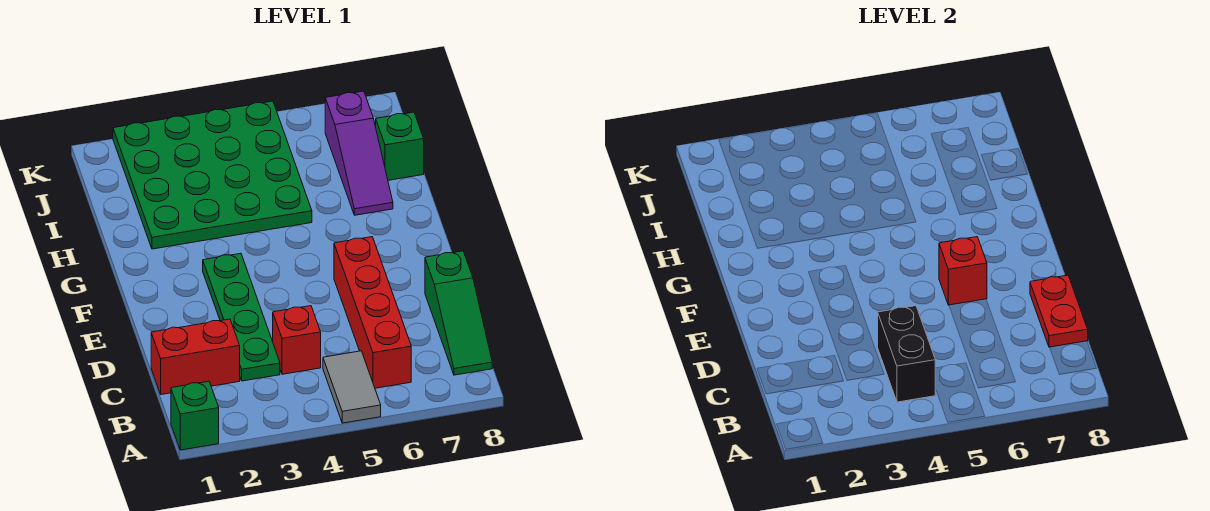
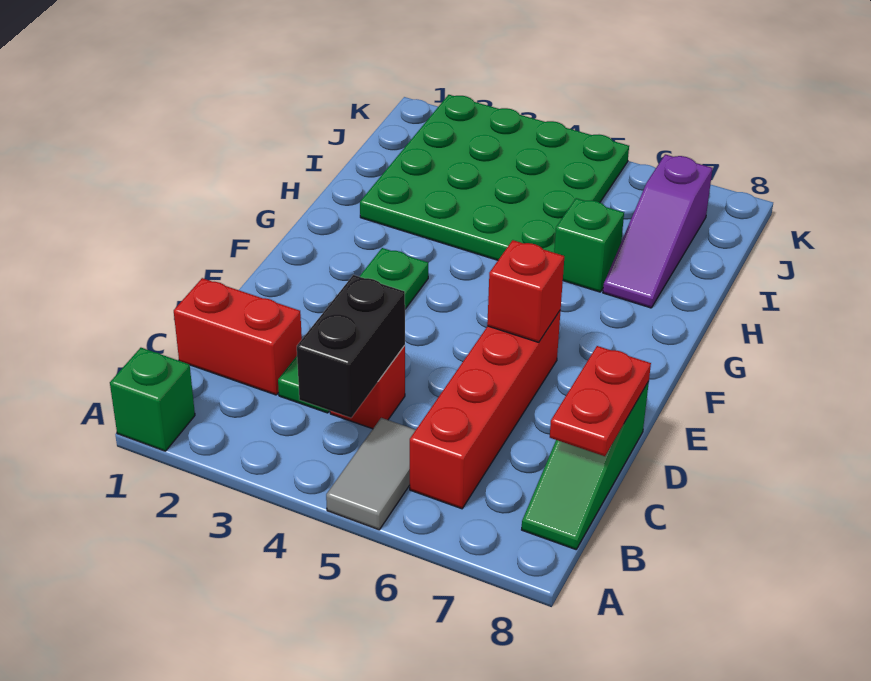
green brick I8 level 1 -> green brick H6 level 1

